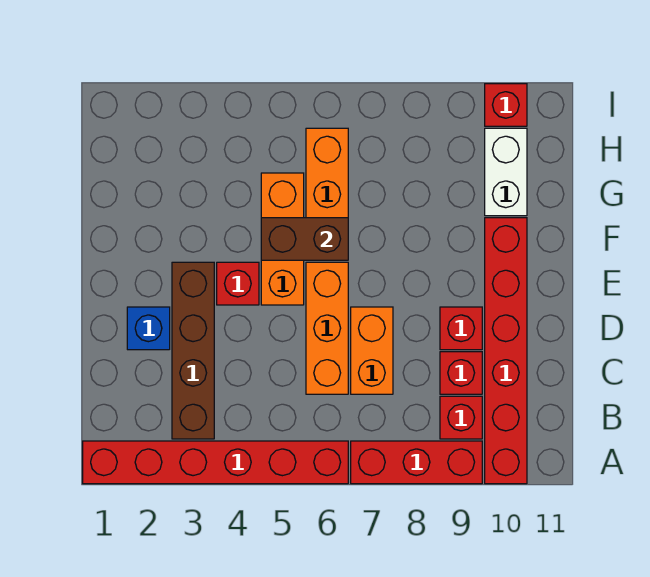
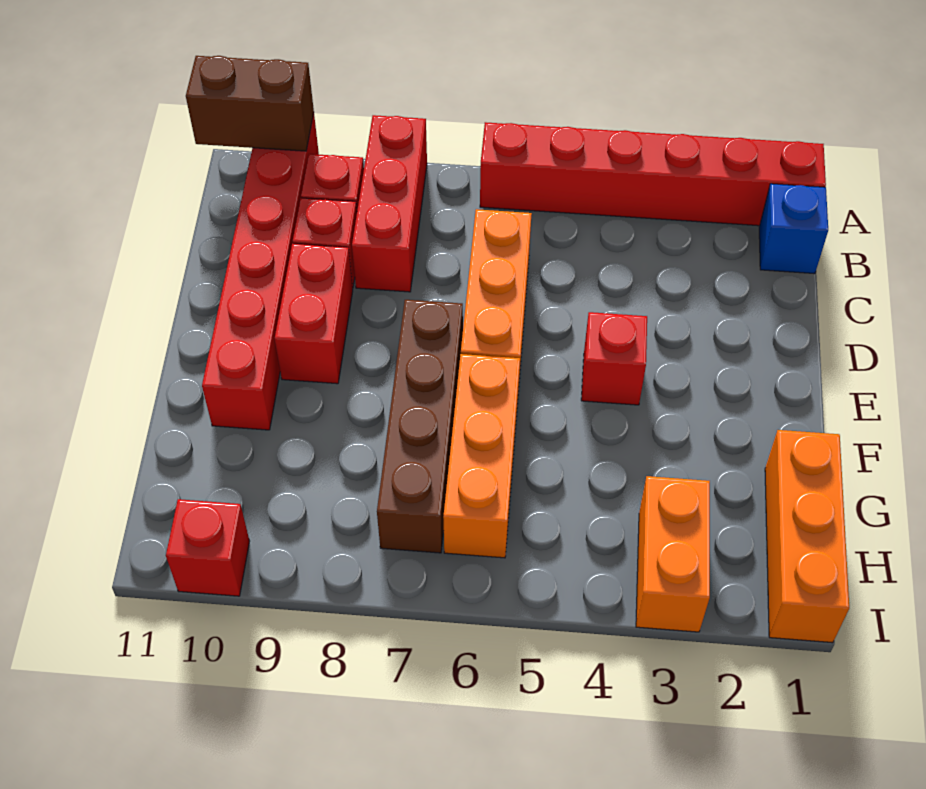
red brick A7:A9 level 1 -> red brick A8:C8 level 1
brown brick B3:E3 level 1 -> brown brick E7:H7 level 1
orange brick C7:D7 level 1 -> orange brick H3:I3 level 1
blue brick D2 level 1 -> blue brick B1 level 1
red brick D9 level 1 -> red brick D9:E9 level 1
orange brick E5:G5 level 1 -> orange brick G1:I1 level 1
brown brick F5:F6 level 2 -> brown brick A10:A11 level 2
white brick G10:H10 level 1 -> none

